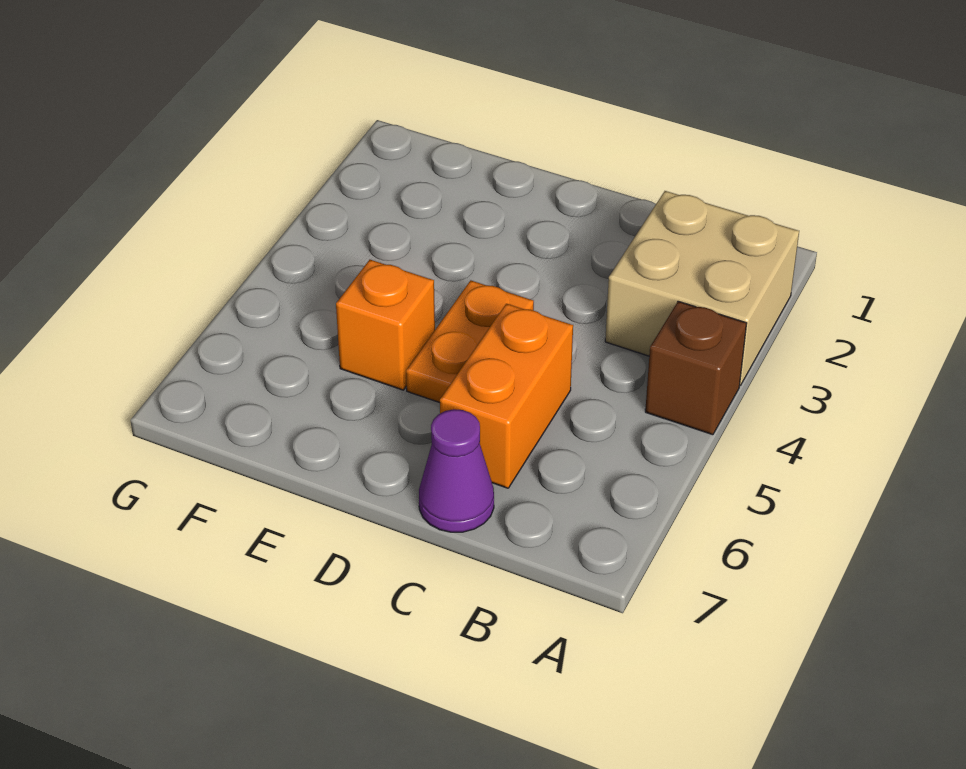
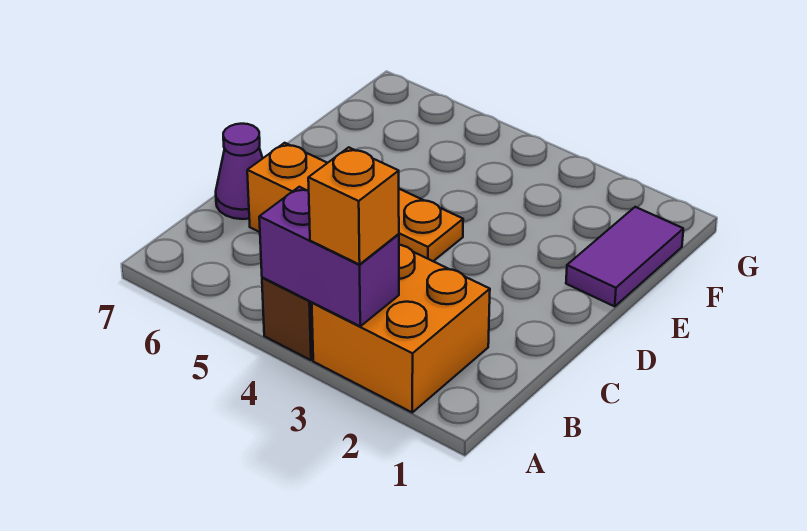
tan brick A2:B3 level 1 -> orange brick A2:B3 level 1
none -> purple brick A3:A4 level 2
none -> purple tile E1:F1 level 1
orange brick E5 level 1 -> orange brick A3 level 3

